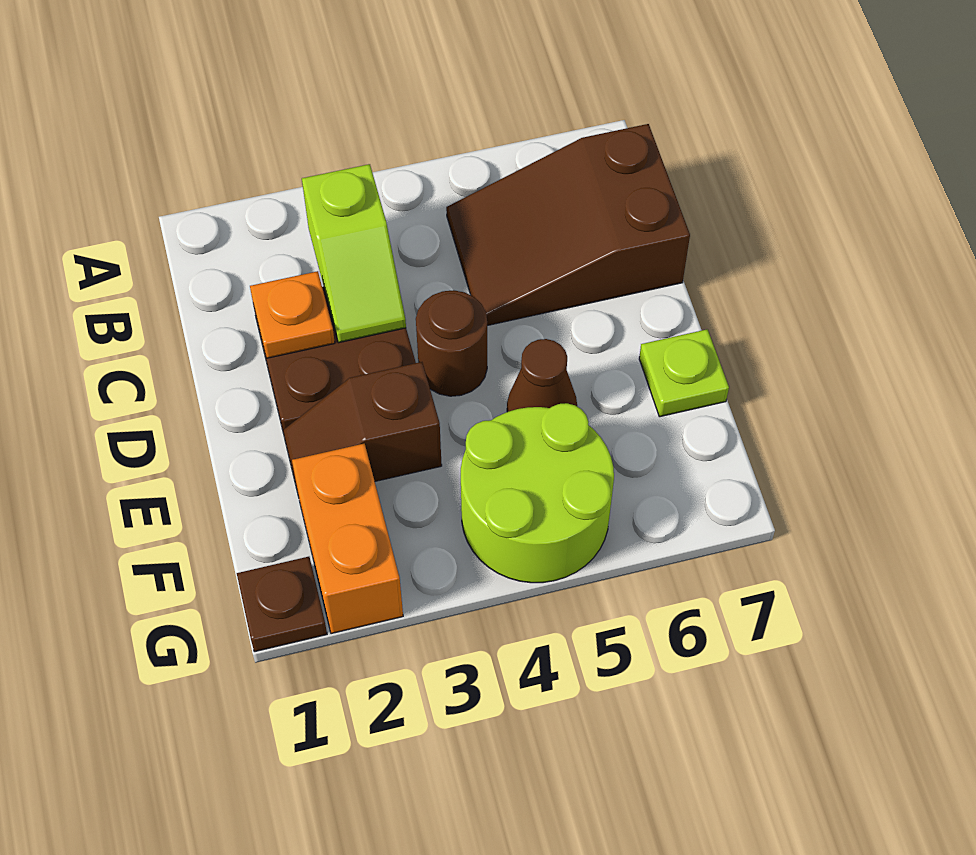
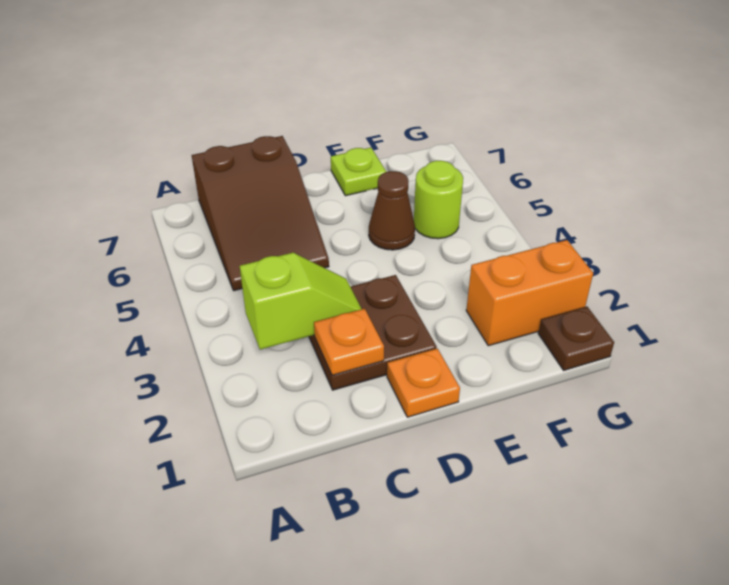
none -> orange plate D1 level 1
brown round brick D4 level 1 -> none
brown slope E2:E3 level 1 top 3 -> none
lime round brick F4:G5 level 1 -> lime round brick F5 level 1

